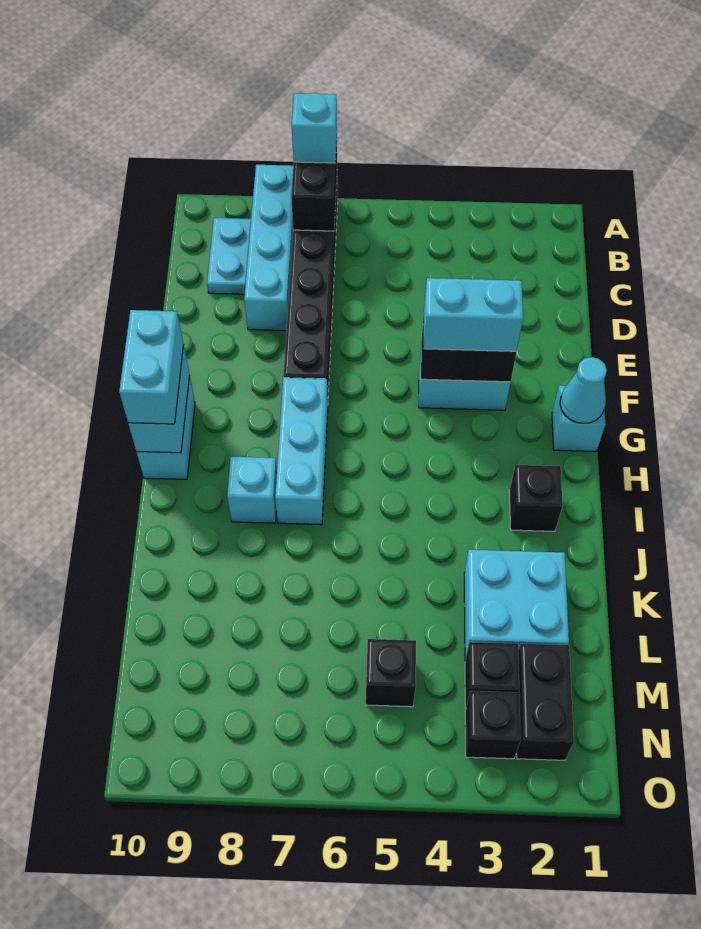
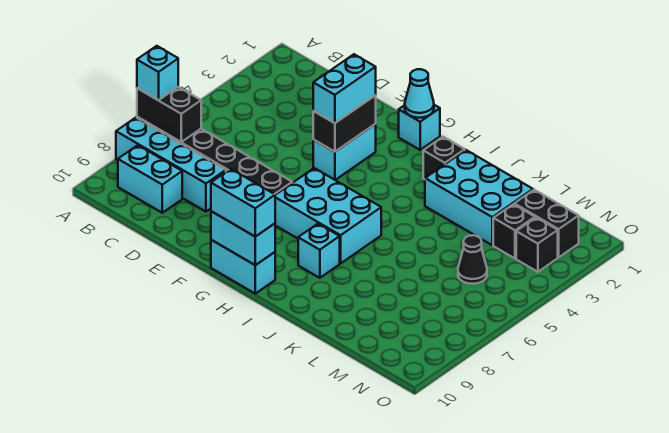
cyan plate B9:C9 level 1 -> cyan brick B9:C9 level 1
cyan brick G7:I7 level 1 -> cyan brick G6:I7 level 1
cyan brick K2:L3 level 1 -> cyan brick J2:L3 level 1
black brick M5 level 1 -> black cone M5 level 1

